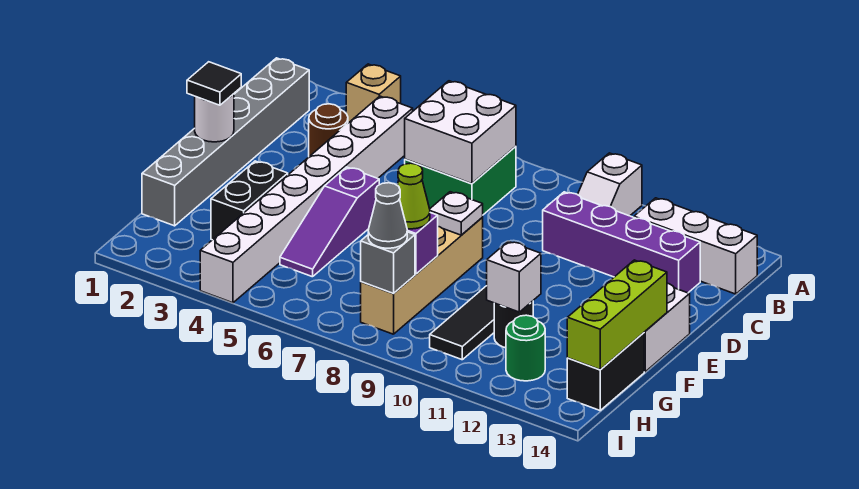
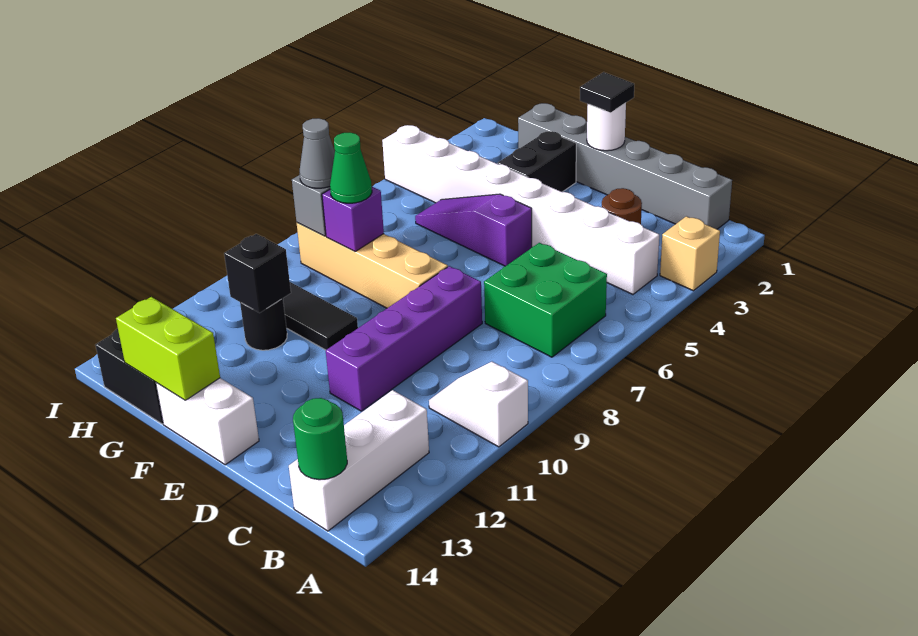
white brick B6:C7 level 2 -> none
purple brick C10:C13 level 1 -> purple brick D8:D11 level 1
white plate E8 level 2 -> none
black brick F3:G3 level 1 -> black brick F2:F3 level 1
lime brick F14:H14 level 2 -> lime brick F14:G14 level 2
lime cone G8 level 3 -> green cone G8 level 3
white brick G11 level 2 -> black brick G11 level 2
green round brick H12 level 1 -> green round brick B14 level 2

